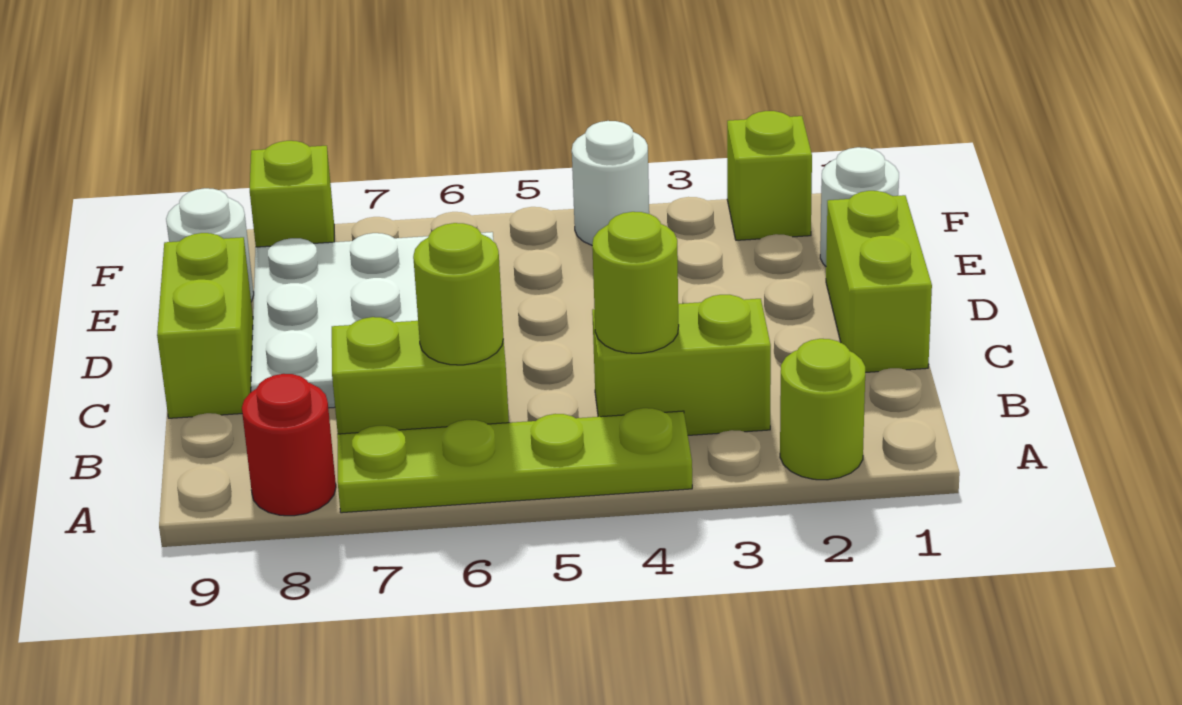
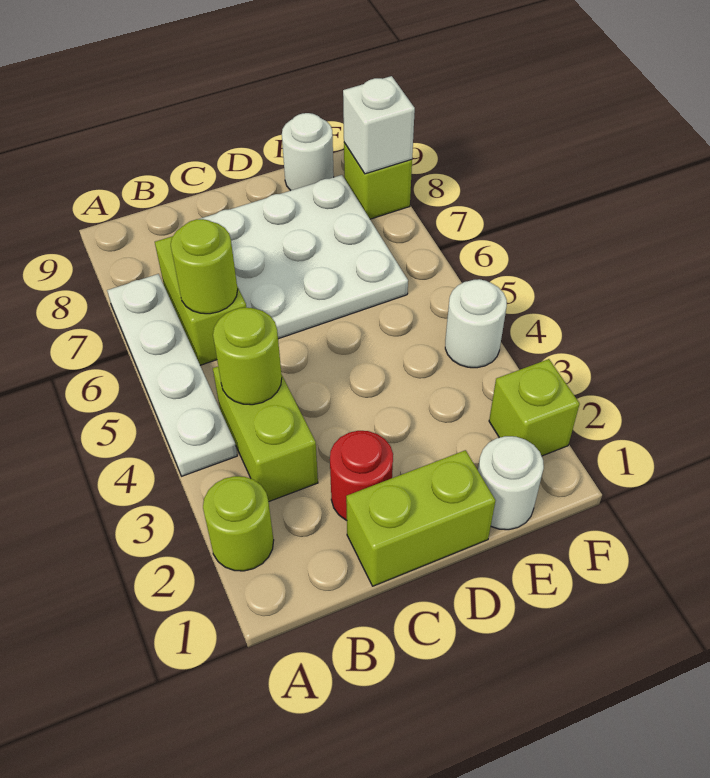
lime plate A4:A7 level 1 -> white plate A4:A7 level 1
red round brick A8 level 1 -> red round brick C2 level 1
lime brick C9:D9 level 1 -> none
none -> white brick F8 level 2

